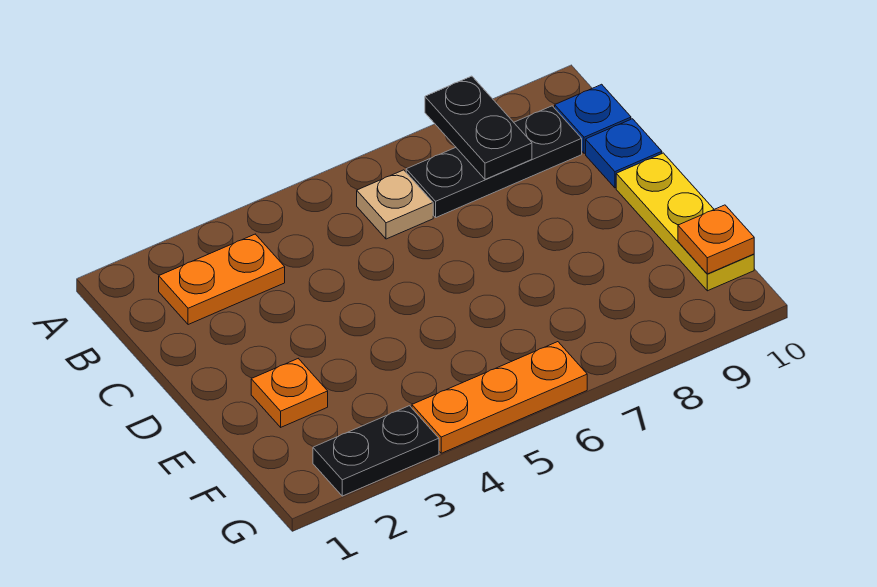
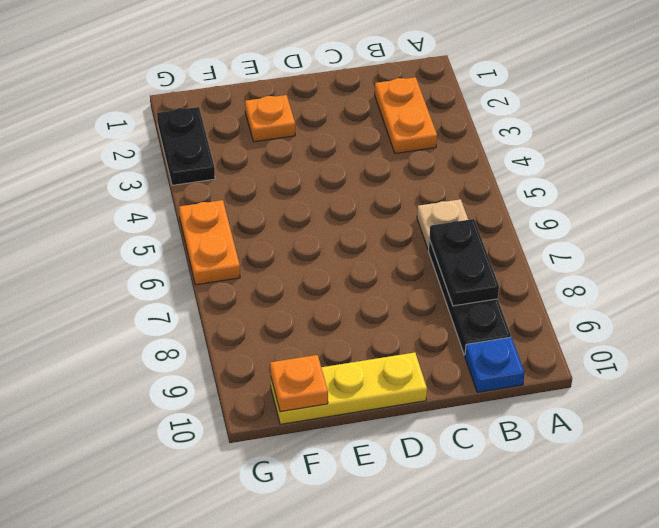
black plate A8:B8 level 2 -> black plate B7:B8 level 2
blue plate C10 level 1 -> none
orange plate G4:G6 level 1 -> orange plate G5:G6 level 1

